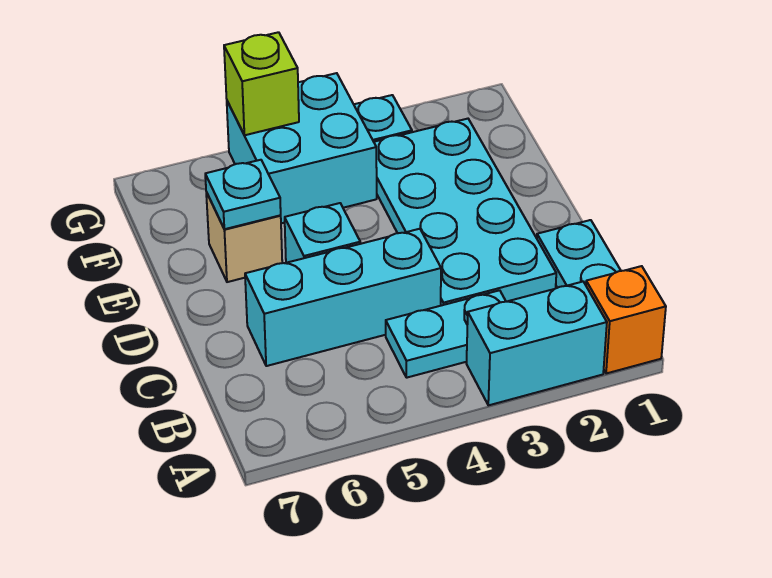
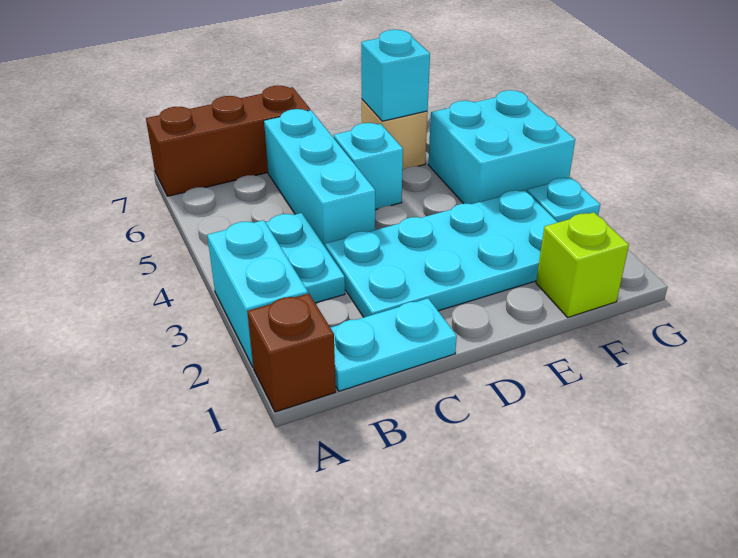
orange brick A1 level 1 -> brown brick A1 level 1
none -> brown brick A7:C7 level 1
cyan plate E6 level 2 -> cyan brick E6 level 2
lime brick G5 level 2 -> lime brick F1 level 1

